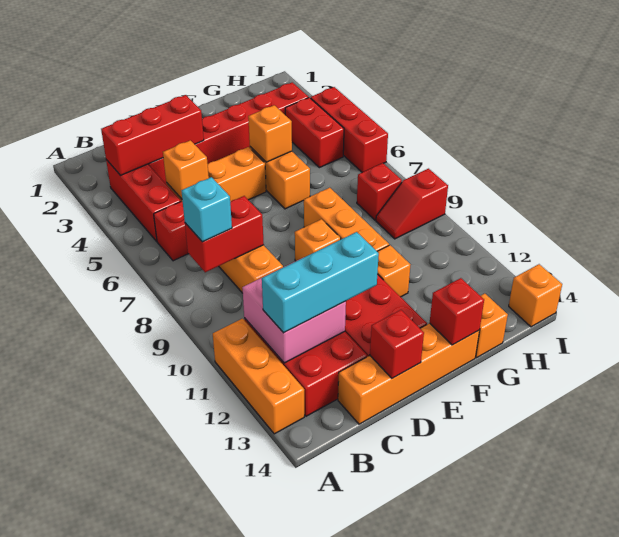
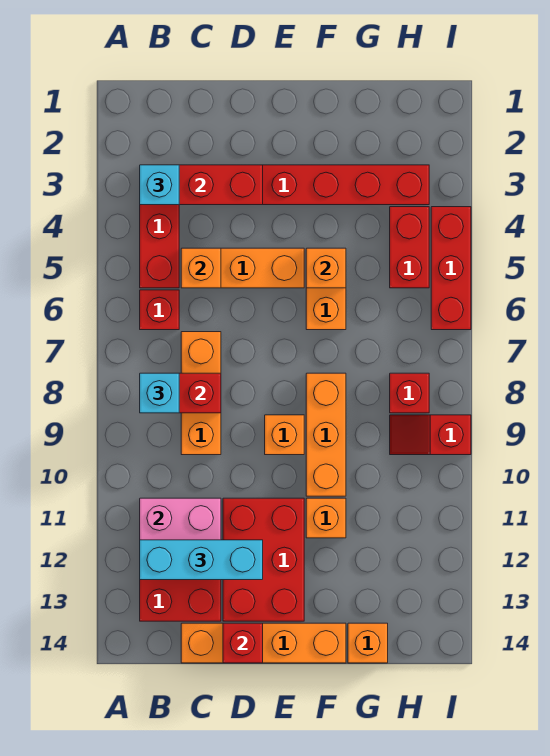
orange brick A11:A13 level 1 -> none
none -> cyan brick B3 level 3
red brick F14 level 2 -> none
orange brick I14 level 1 -> none

